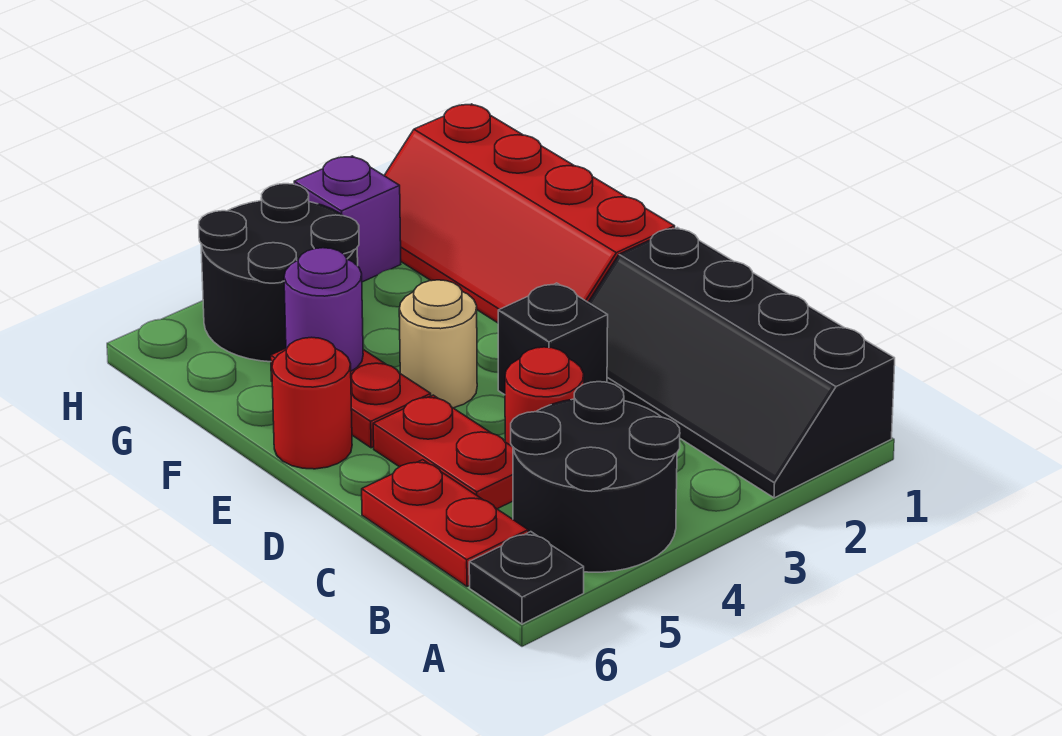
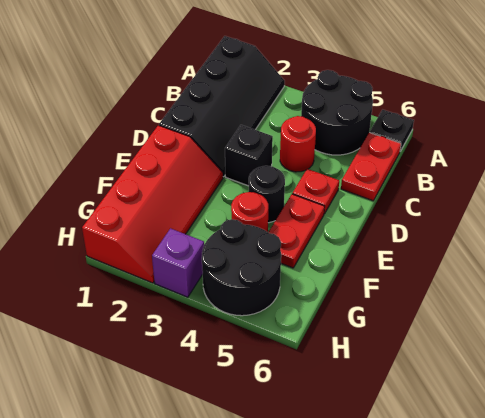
red plate C5:D5 level 1 -> red plate D5 level 1
tan round brick E4 level 1 -> black round brick E4 level 1
red round brick E6 level 1 -> red round brick F4 level 1
purple round brick F5 level 2 -> none

